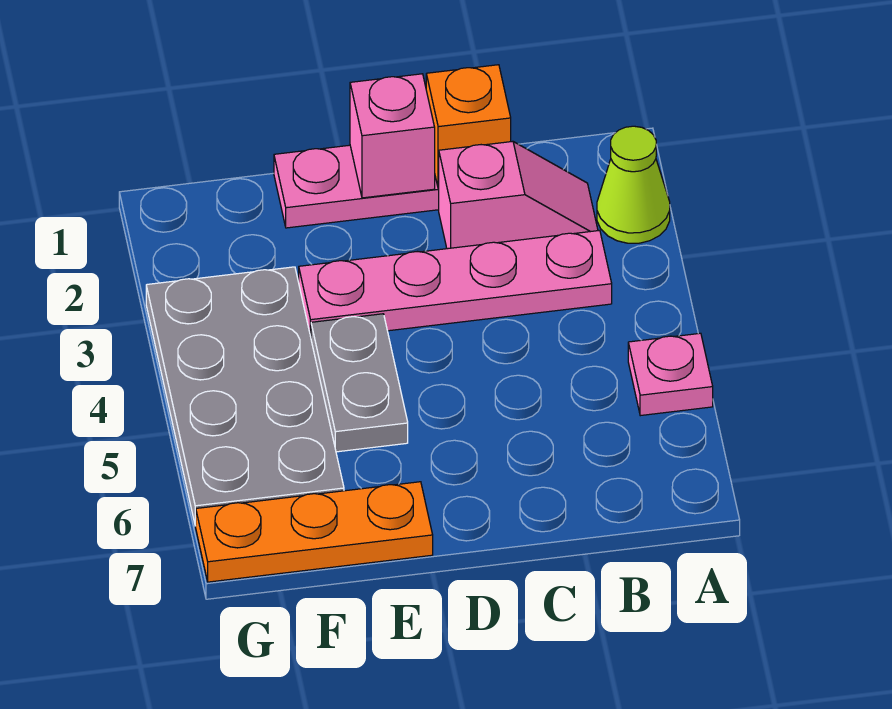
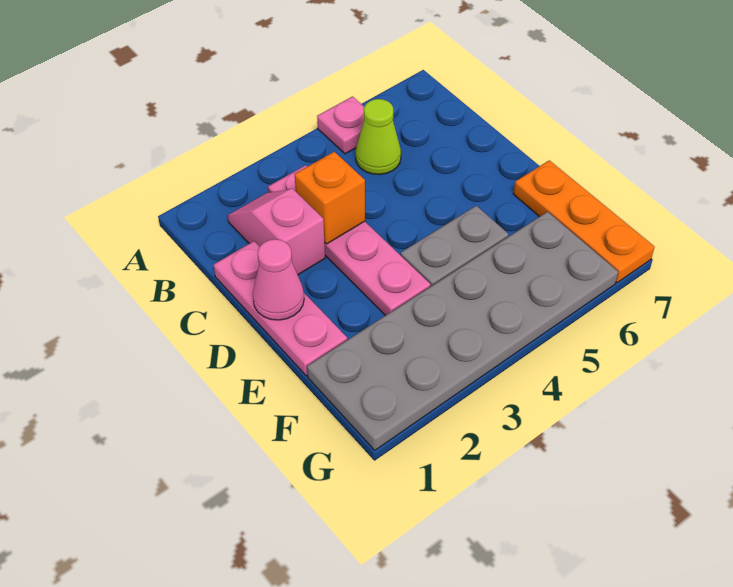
lime cone A2 level 1 -> lime cone B5 level 1
orange brick C1 level 2 -> orange brick C3 level 2
pink brick D1 level 2 -> pink cone D1 level 2
grey plate F3:G6 level 1 -> grey plate F1:G6 level 1

